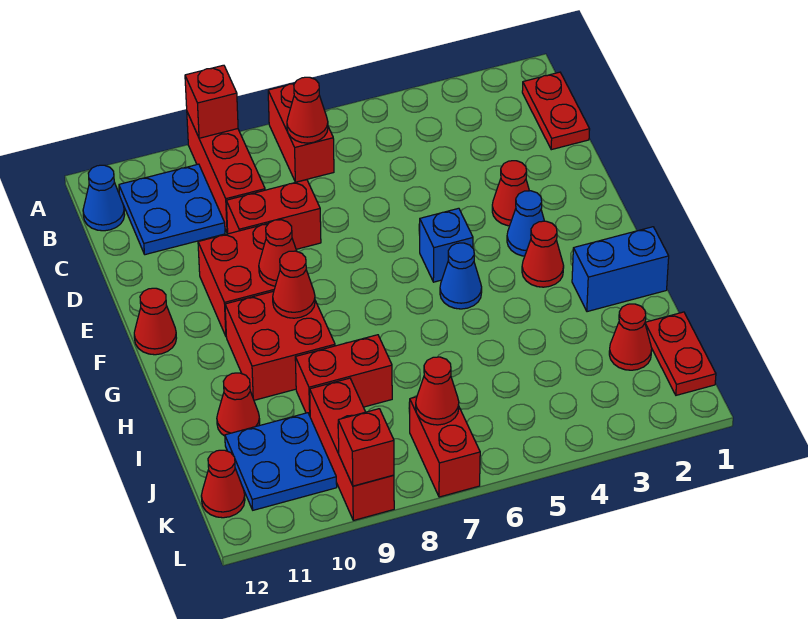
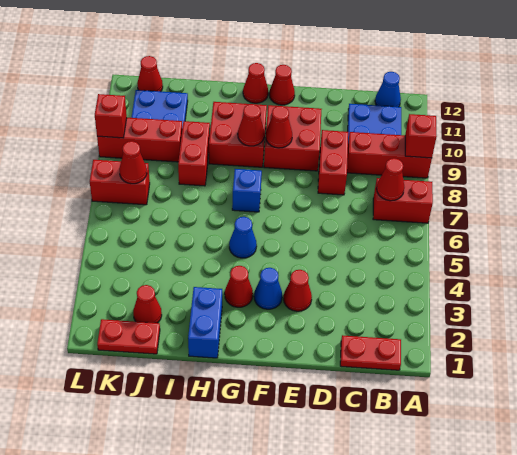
blue brick F5 level 1 -> blue brick G7 level 1
red cone I11 level 1 -> red cone G12 level 1

